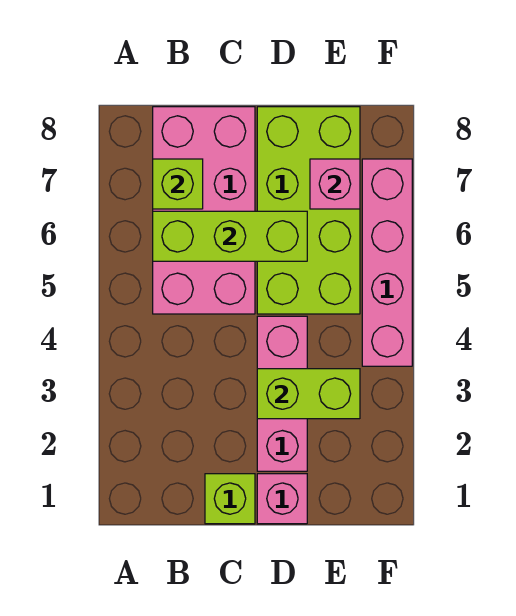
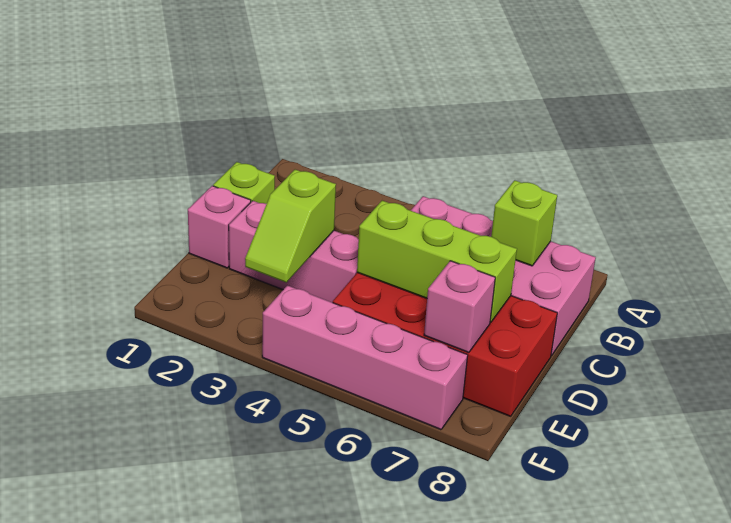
lime brick B6:D6 level 2 -> lime brick D5:D7 level 2
lime brick D3:E3 level 2 -> lime slope D3:E3 level 2 top D
lime brick D5:E8 level 1 -> red brick D5:E8 level 1

